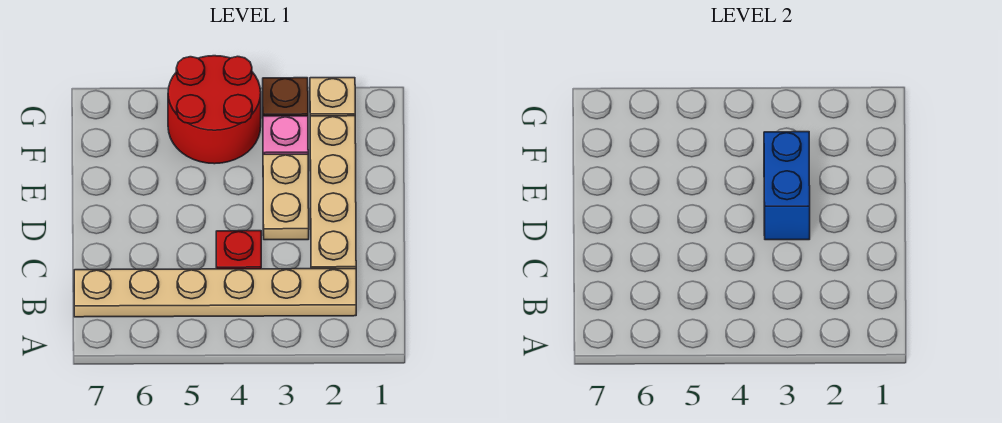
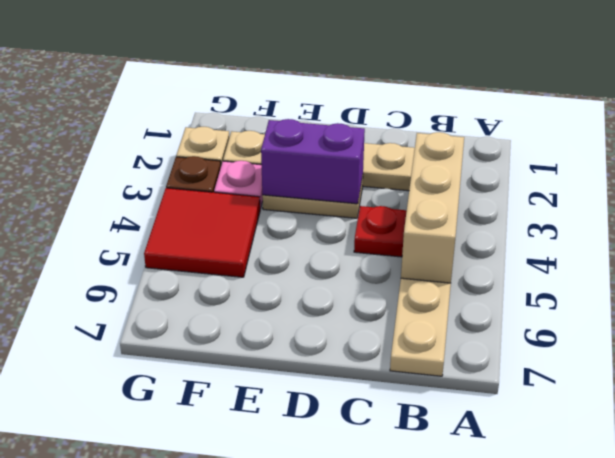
none -> tan brick B3:B5 level 2
blue brick D3:E3 level 2 -> purple brick D3:E3 level 2
red round brick F4:G5 level 1 -> red tile F4:G5 level 1

